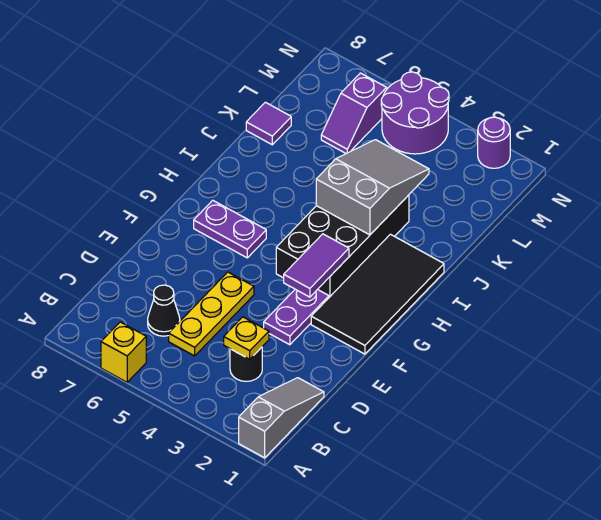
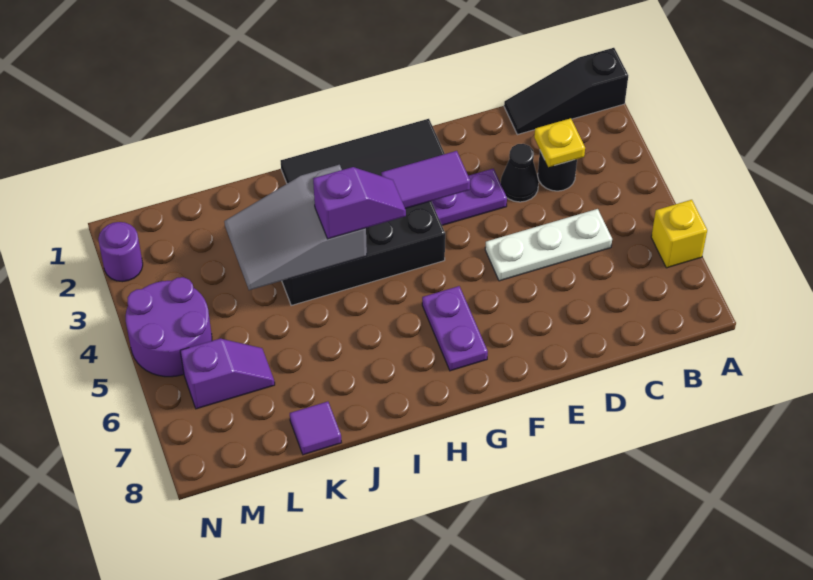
grey slope A1:C1 level 1 top A -> black slope A1:C1 level 1 top A
yellow plate C5:E5 level 1 -> white plate C5:E5 level 1
black cone C6 level 1 -> black cone D3 level 1
none -> purple slope H4:I4 level 3 top I

